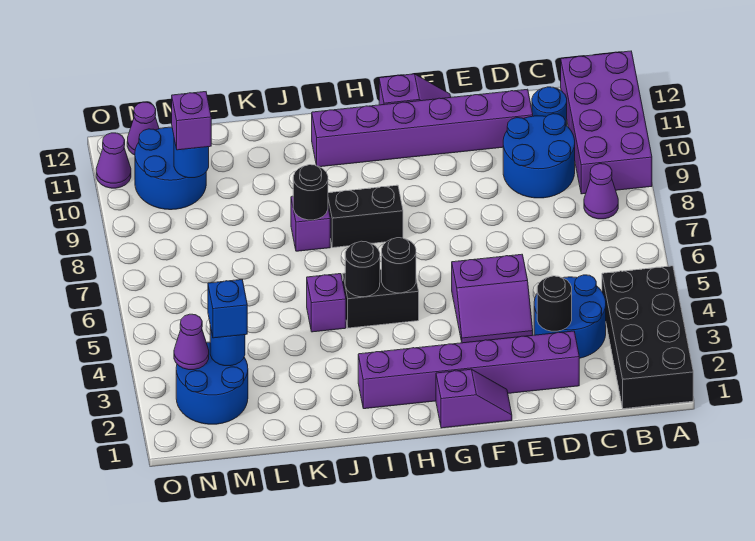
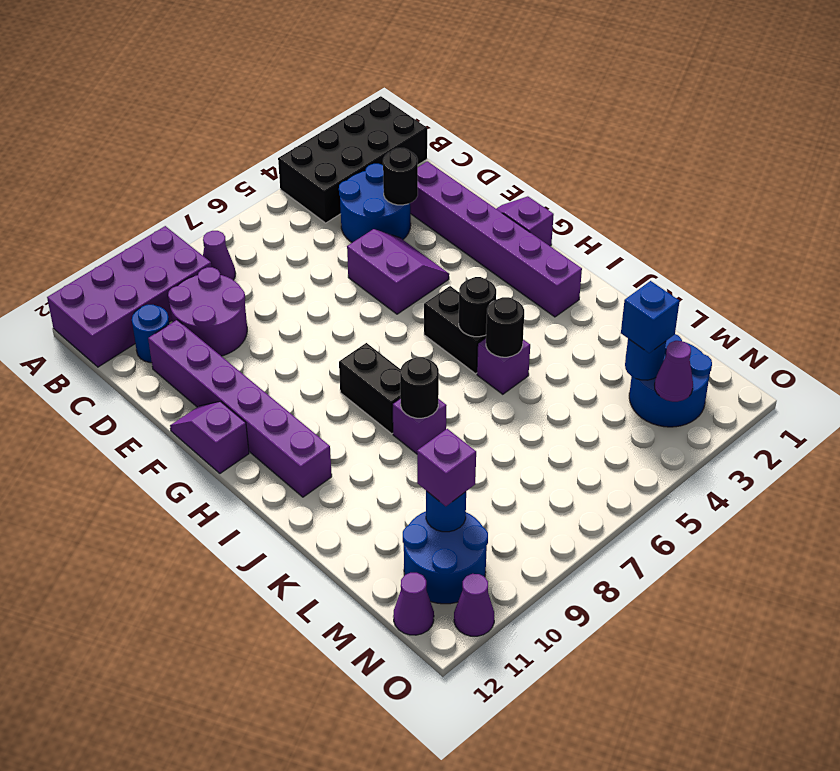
blue round brick C9:D10 level 1 -> purple round brick C9:D10 level 1
black round brick H5 level 2 -> black round brick J5 level 2

